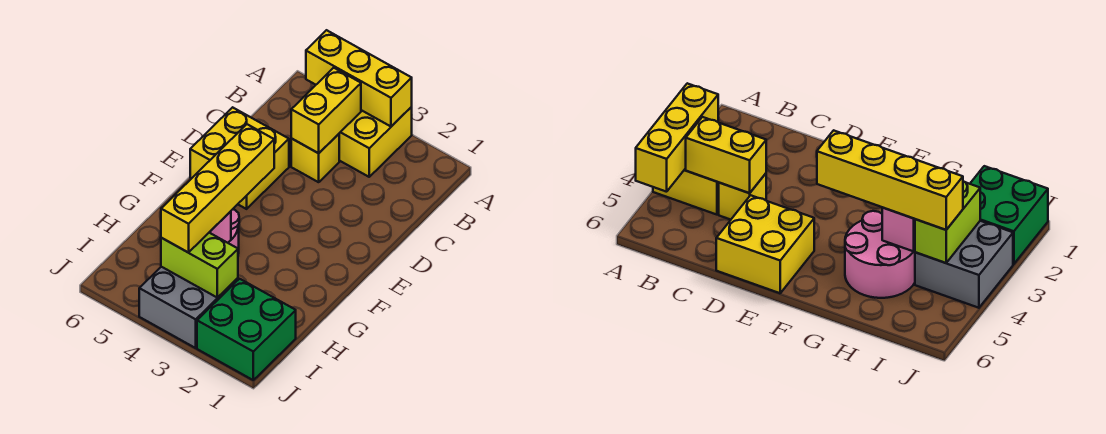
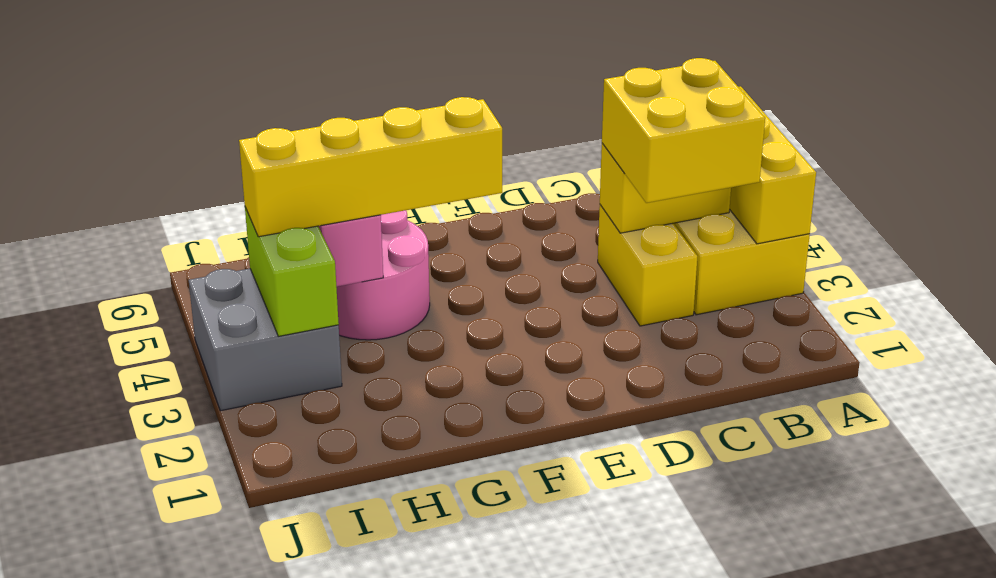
yellow brick C4 level 1 -> yellow brick C3:C4 level 1
yellow brick D5:E6 level 1 -> yellow brick B3:C4 level 3
green brick I1:J2 level 1 -> none

